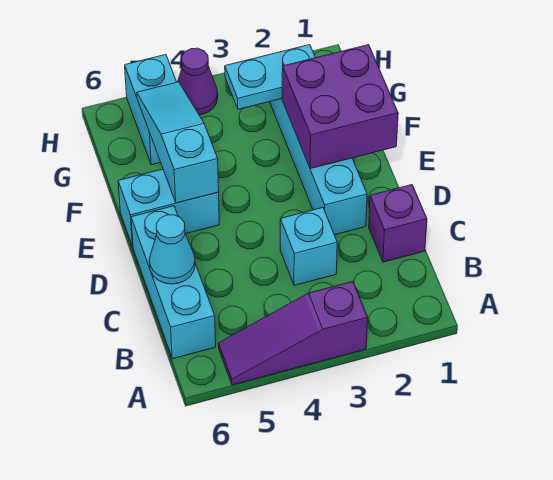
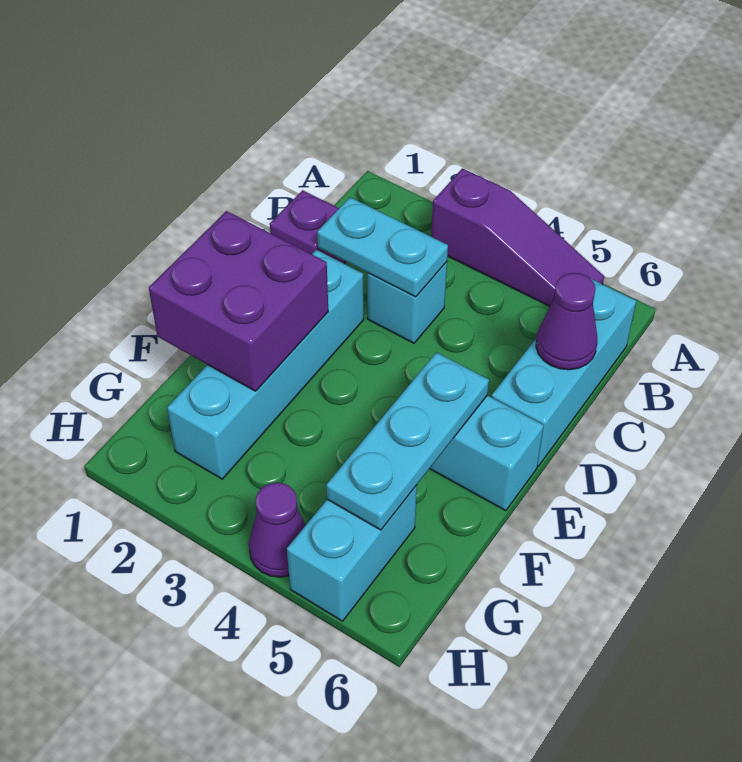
cyan cone C6 level 2 -> purple cone C6 level 2
cyan slope E5:G5 level 2 top E -> cyan plate E5:G5 level 2
cyan plate G2:G3 level 2 -> cyan plate C2:C3 level 2

